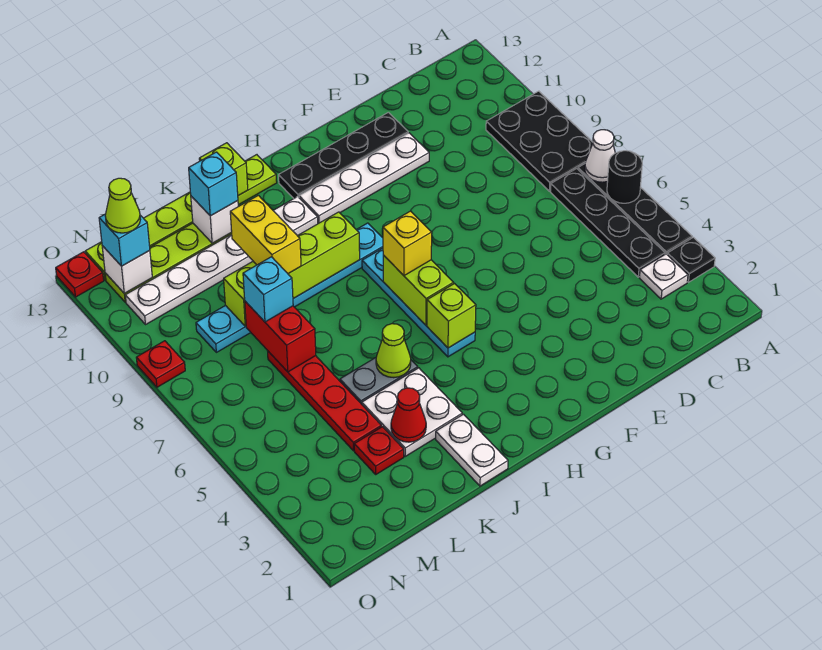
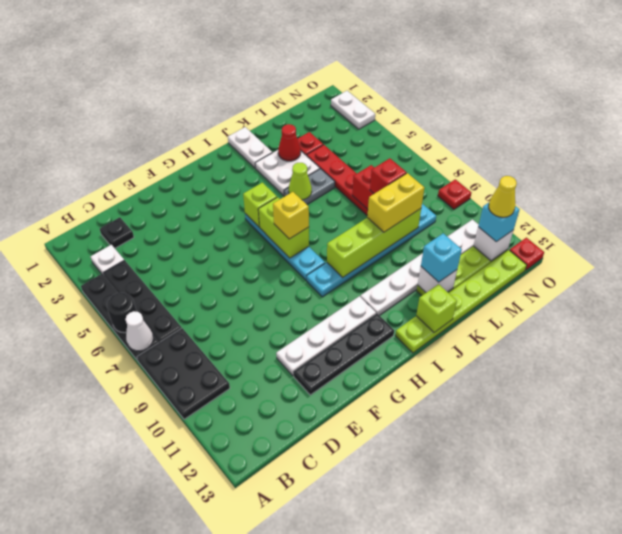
black plate A3 level 1 -> black plate C2 level 1
yellow brick K9:K10 level 3 -> yellow brick K9:L9 level 3
cyan brick L8 level 3 -> red brick L8 level 3
lime cone N12 level 4 -> yellow cone N12 level 4
none -> white plate O2:O3 level 1

